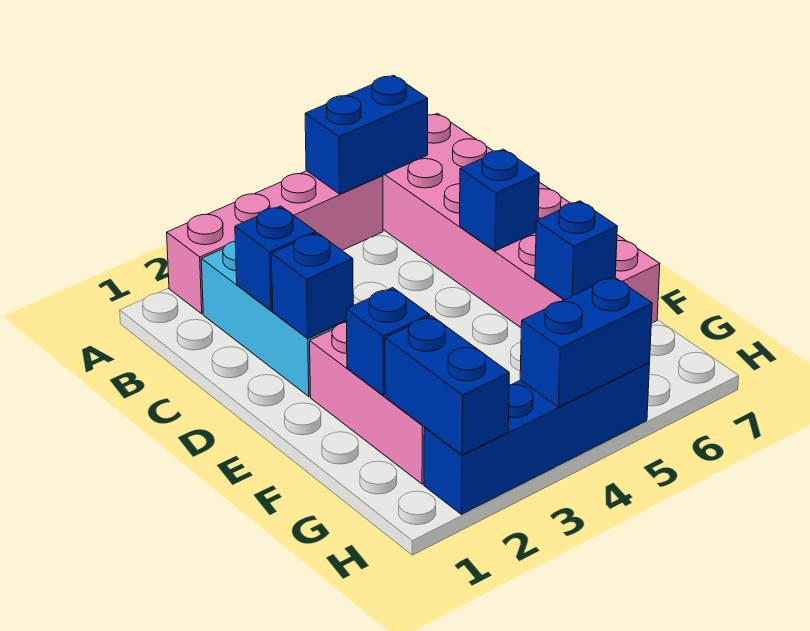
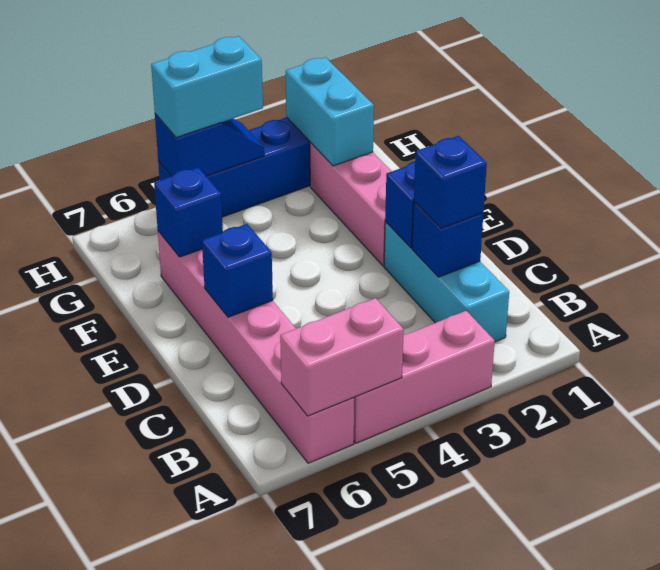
pink brick A2:A5 level 1 -> pink brick A3:A5 level 1
blue brick A5:A6 level 2 -> pink brick A5:A6 level 2
pink brick A6:F7 level 1 -> pink brick A6:F6 level 1
blue brick F2 level 2 -> blue brick C2 level 3
blue brick G2:H2 level 2 -> cyan brick G2:H2 level 2
blue brick H4:H5 level 2 -> blue slope H4:H5 level 2 top 5
none -> cyan brick H4:H5 level 3

